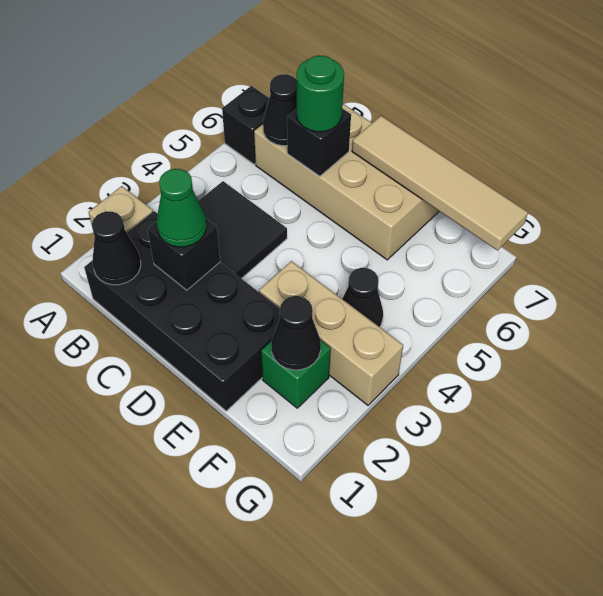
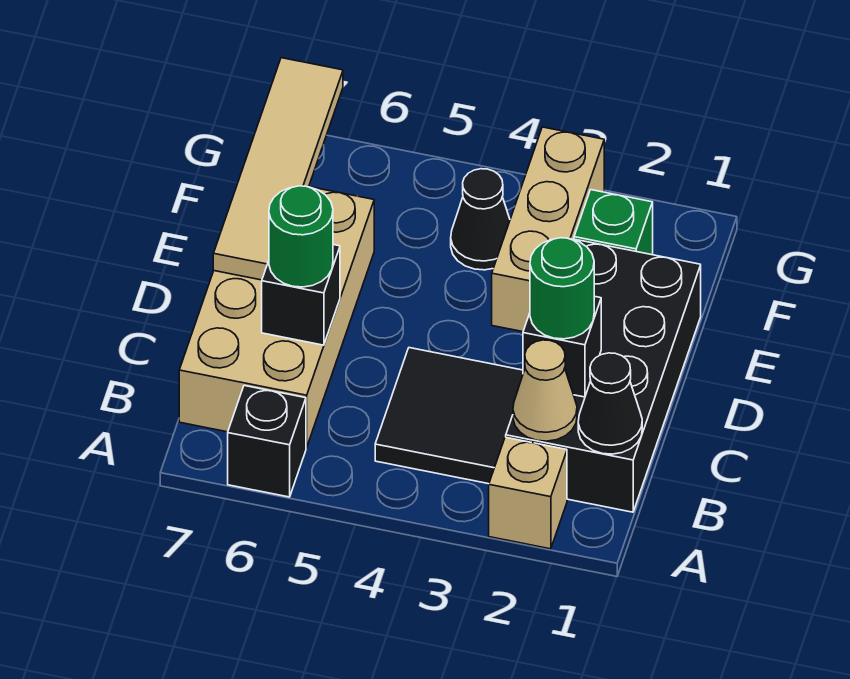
none -> tan cone B2 level 2
black cone B6 level 2 -> none
green cone C2 level 3 -> green round brick C2 level 3
black cone F2 level 2 -> none

